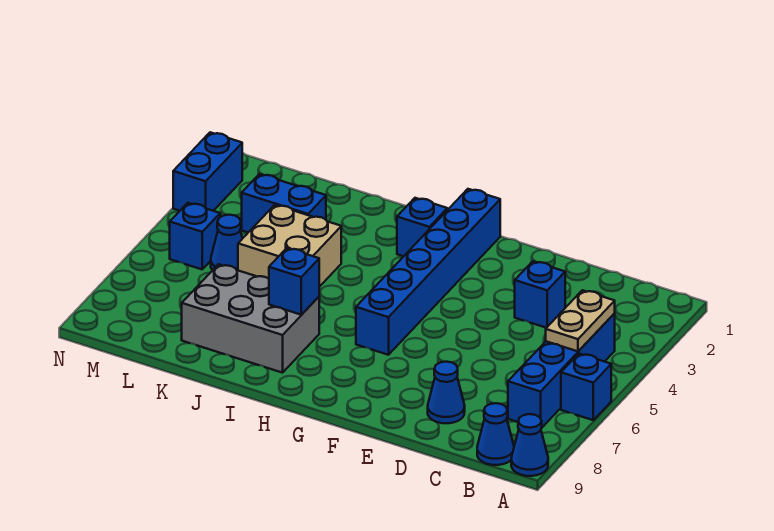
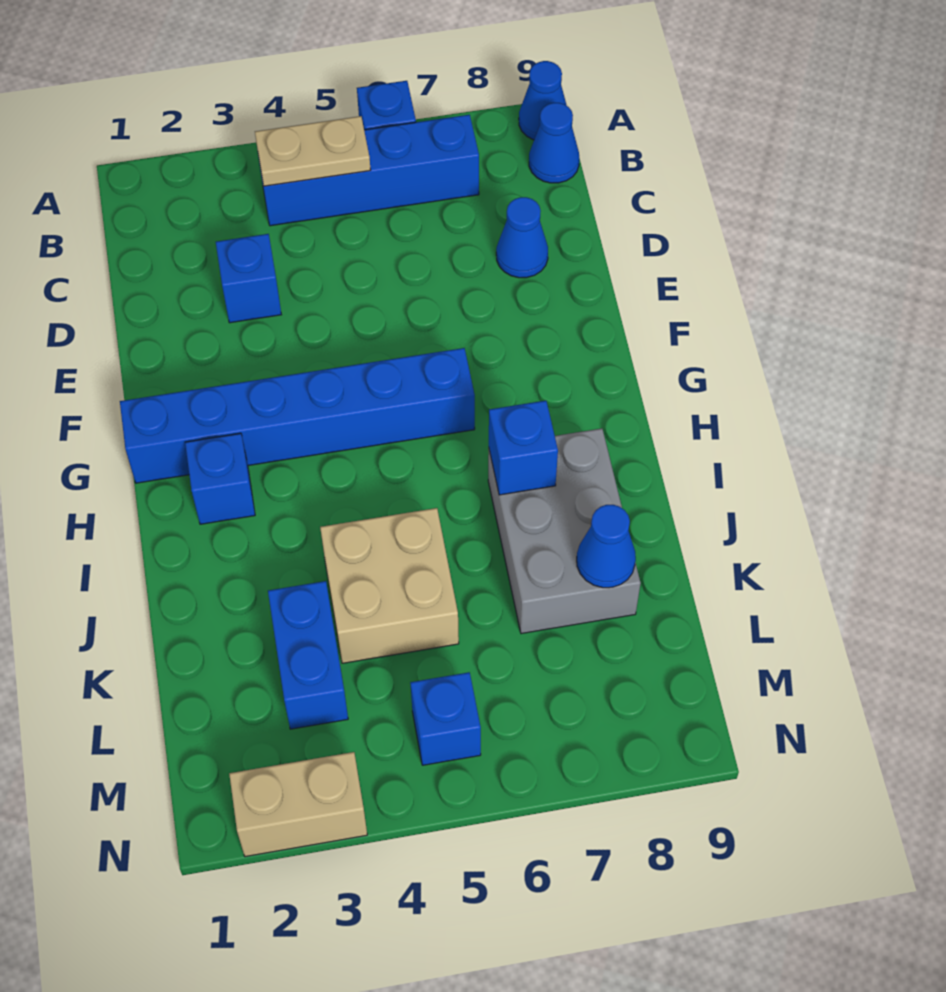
blue cone L5 level 1 -> blue cone K8 level 2
blue brick N2:N3 level 1 -> tan brick N2:N3 level 1

